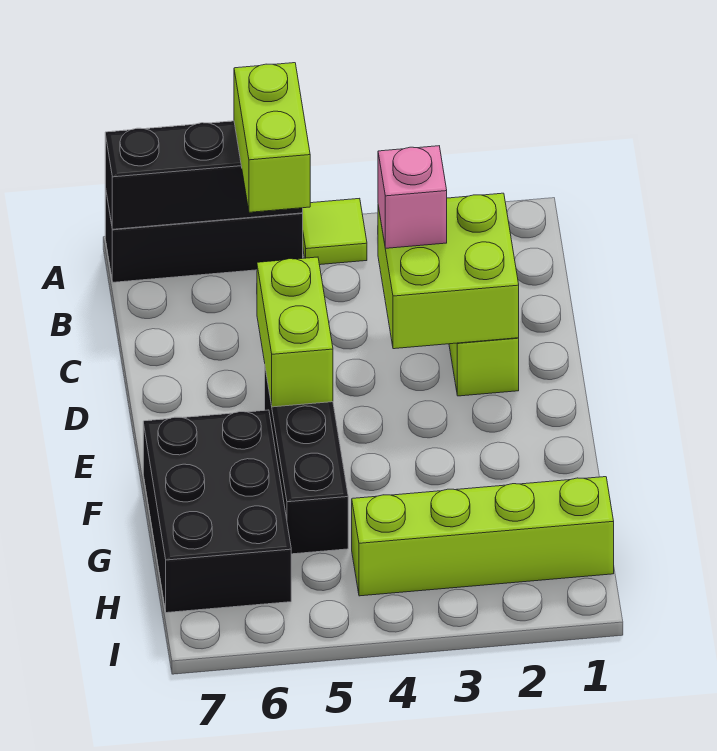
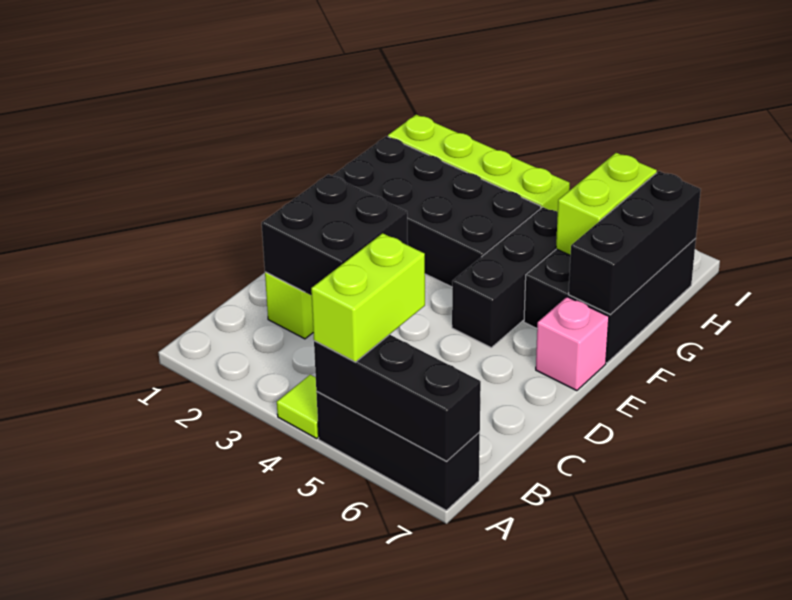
lime brick C2:D3 level 2 -> black brick C2:D3 level 2
pink brick C3 level 3 -> pink brick E7 level 1
lime brick D5:E5 level 2 -> lime brick G6:H6 level 2
none -> black brick F1:G4 level 1
none -> black brick F7:H7 level 2

